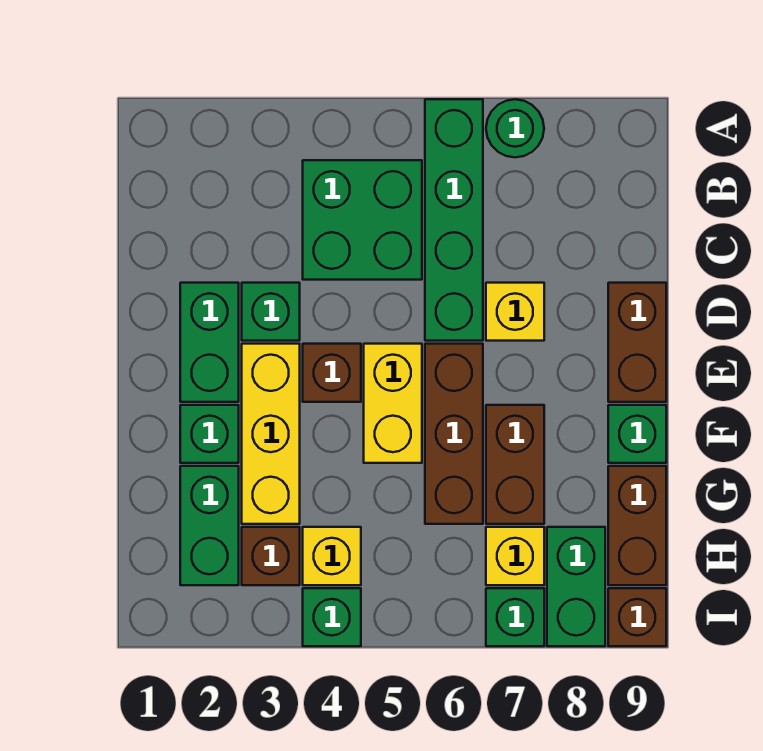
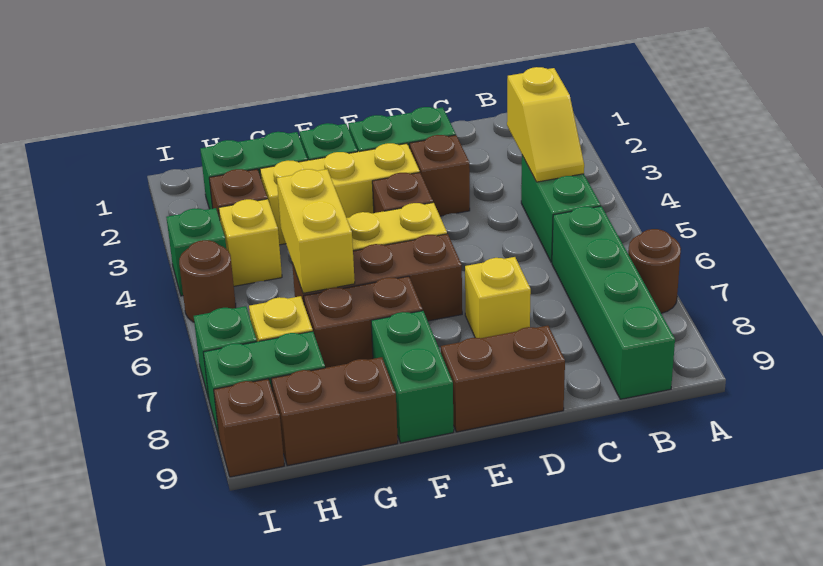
green brick A6:D6 level 1 -> green brick B6:B9 level 1
green round brick A7 level 1 -> brown round brick A7 level 1
none -> yellow slope B3:B4 level 2 top 3
green brick B4:C5 level 1 -> green brick B4:B5 level 1
green brick D3 level 1 -> brown brick D3 level 1
green brick F9 level 1 -> green brick F8:F9 level 1
none -> yellow brick G5:G6 level 2
none -> brown round brick I5 level 1

